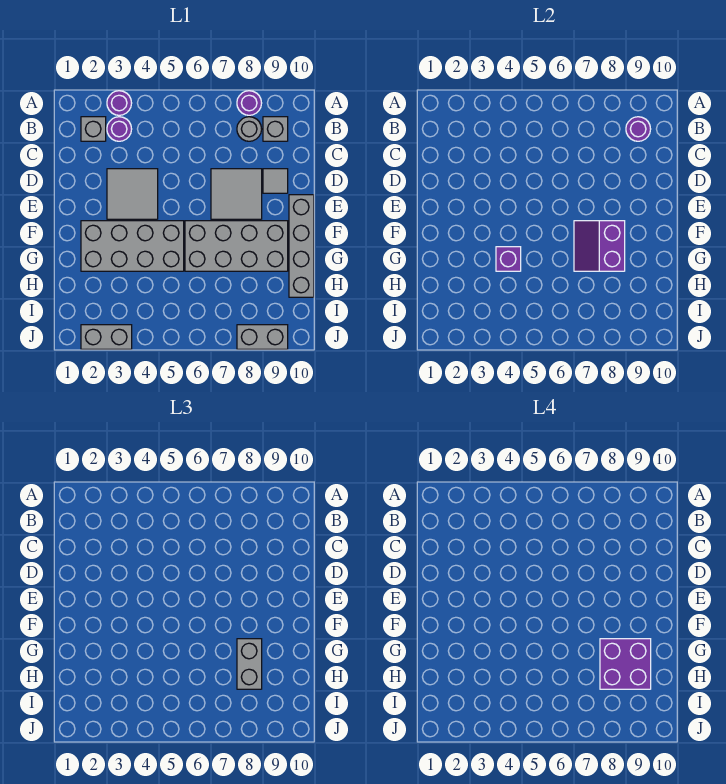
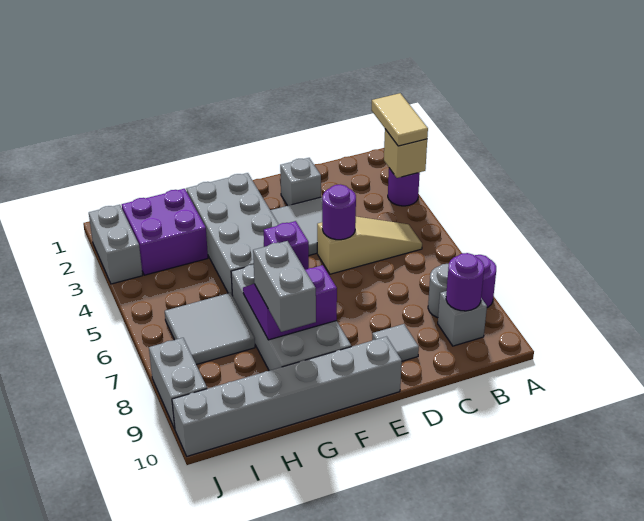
none -> tan tile A2:A3 level 3
none -> tan brick A3 level 2
grey brick B2 level 1 -> grey brick D2 level 1
purple round brick B3 level 1 -> purple round brick D5 level 2
none -> tan slope B5:D5 level 1 top D
grey tile D7:E8 level 1 -> grey tile H6:I7 level 1
grey brick E10:H10 level 1 -> grey brick E10:J10 level 1
purple brick G4 level 2 -> purple brick F6 level 2
grey brick G8:H8 level 3 -> grey brick G8:G9 level 3
purple brick G8:H9 level 4 -> purple brick H2:I3 level 1

